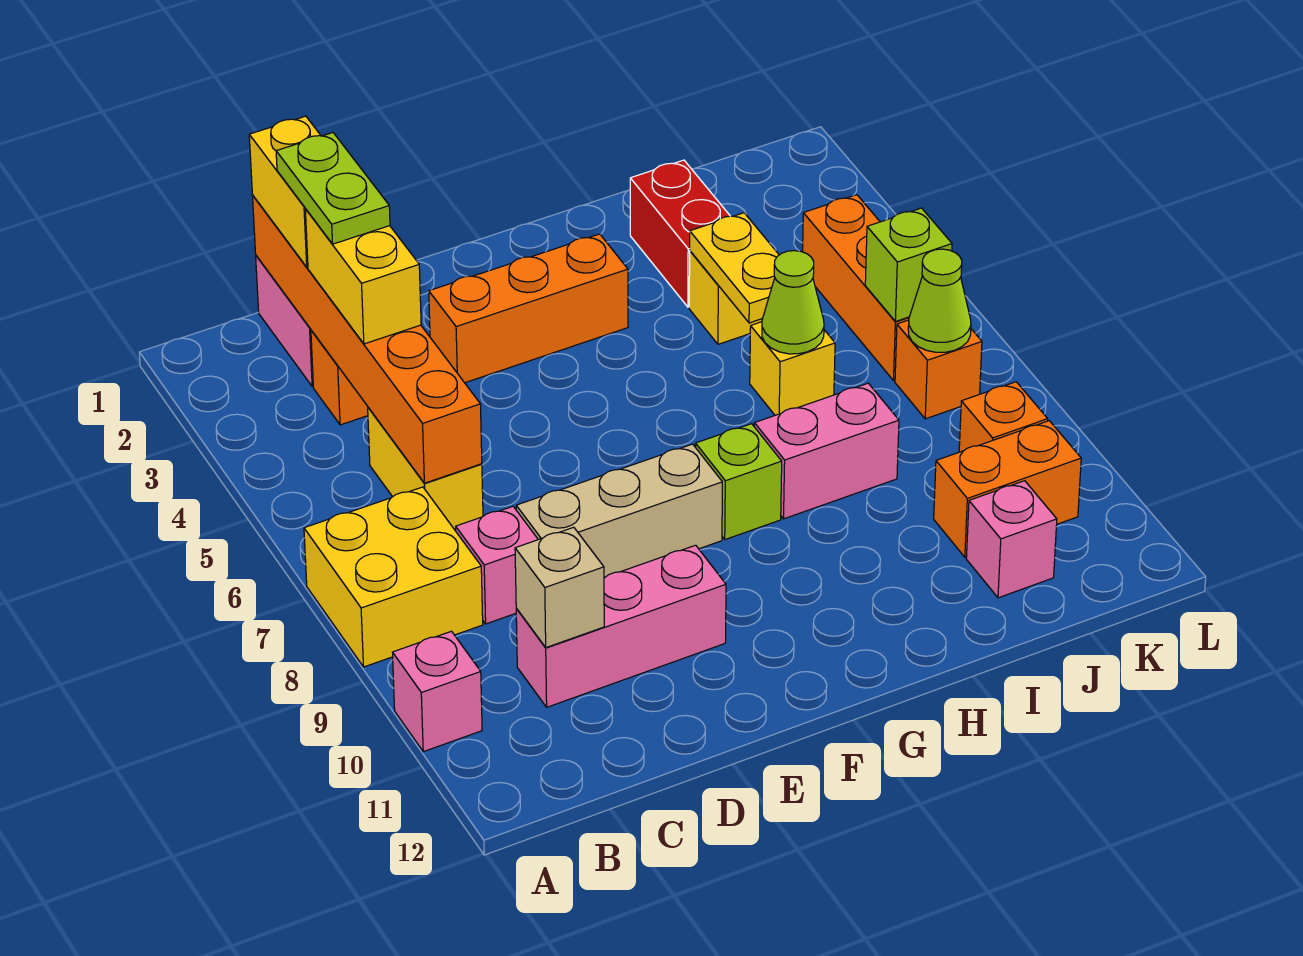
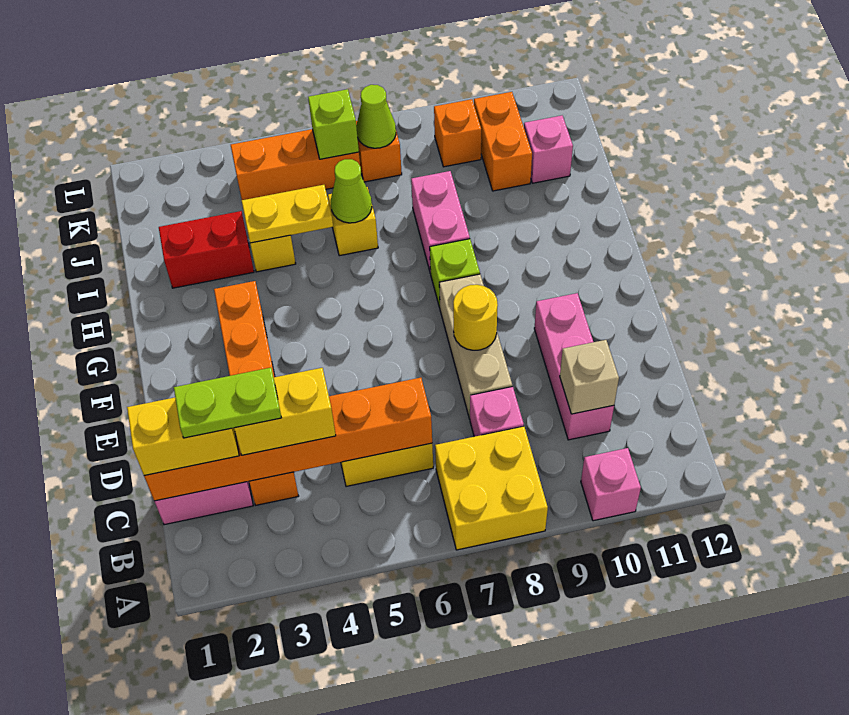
none -> yellow round brick E8 level 2

